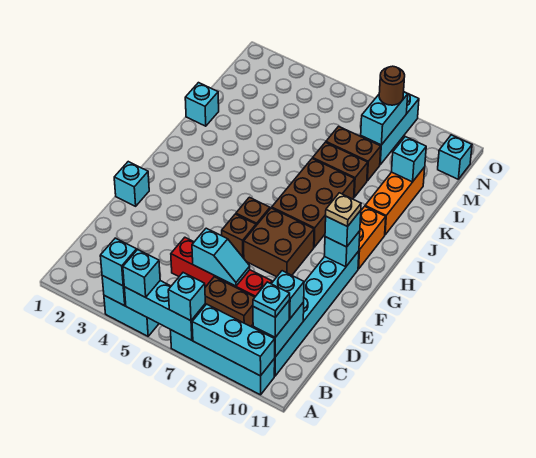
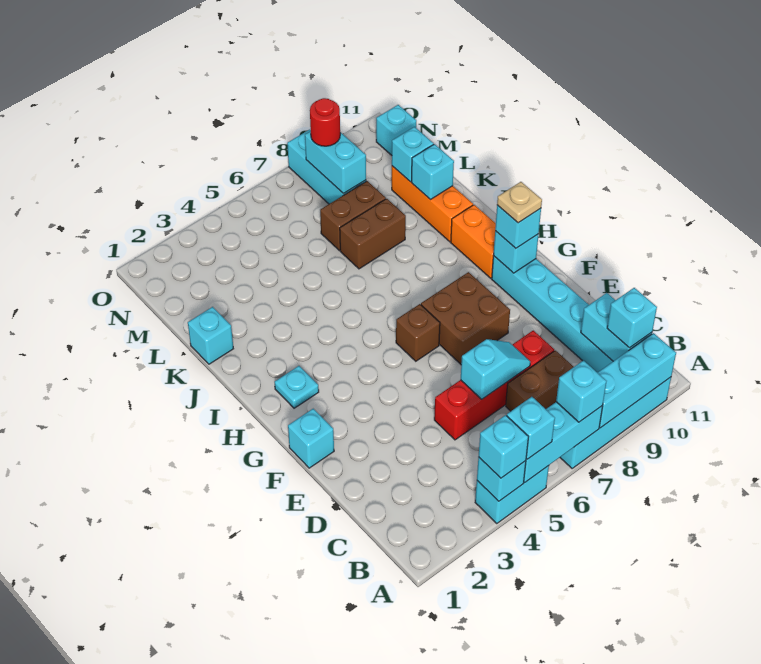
cyan plate B10 level 4 -> cyan plate H2 level 1
cyan brick C10 level 3 -> cyan brick K10 level 2
brown brick F6 level 1 -> none
brown brick H7:J8 level 1 -> none
brown round brick N8 level 3 -> red round brick N8 level 3

